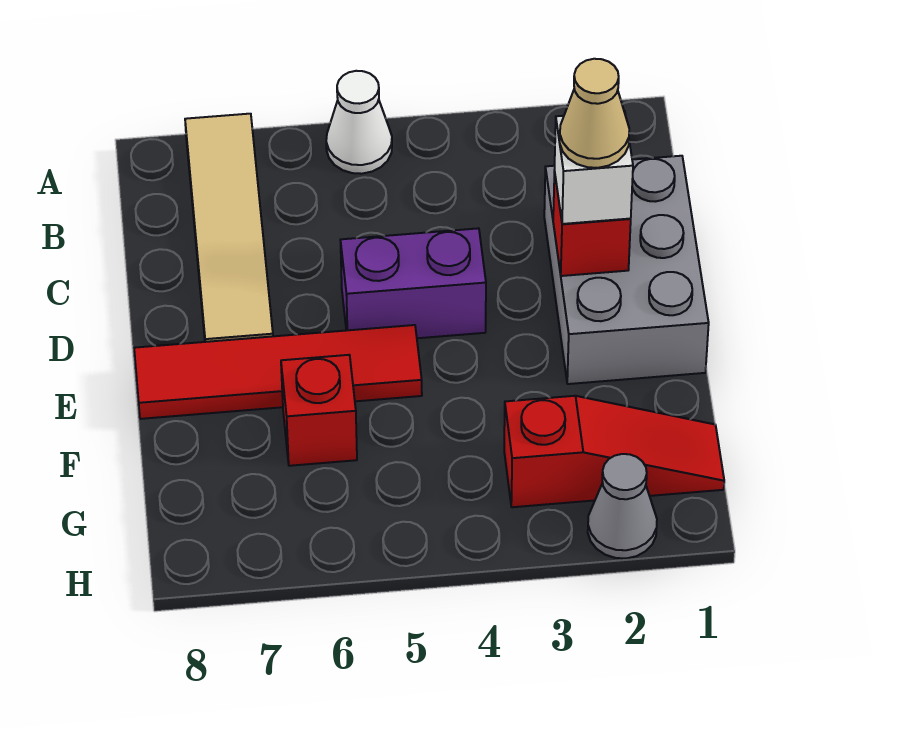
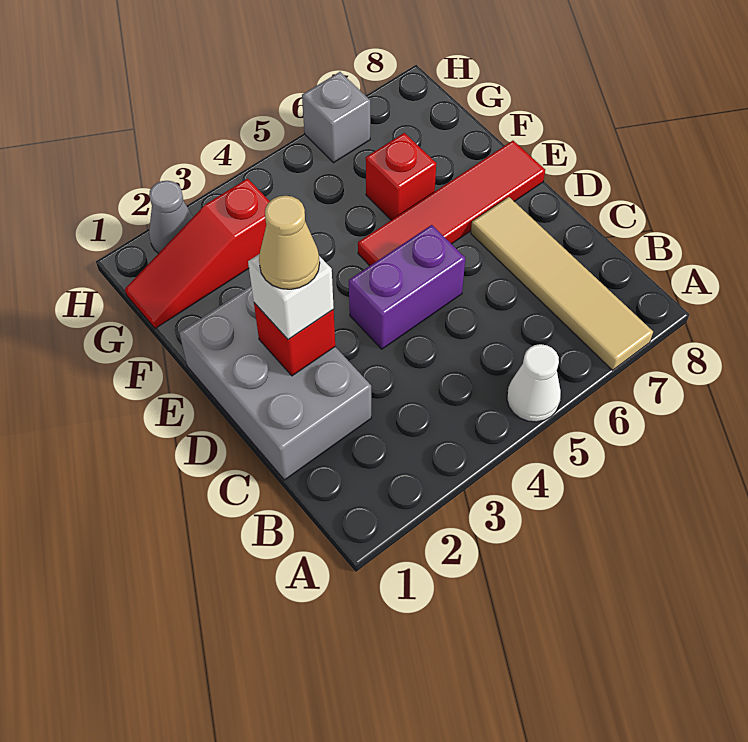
none -> grey brick H6 level 1

